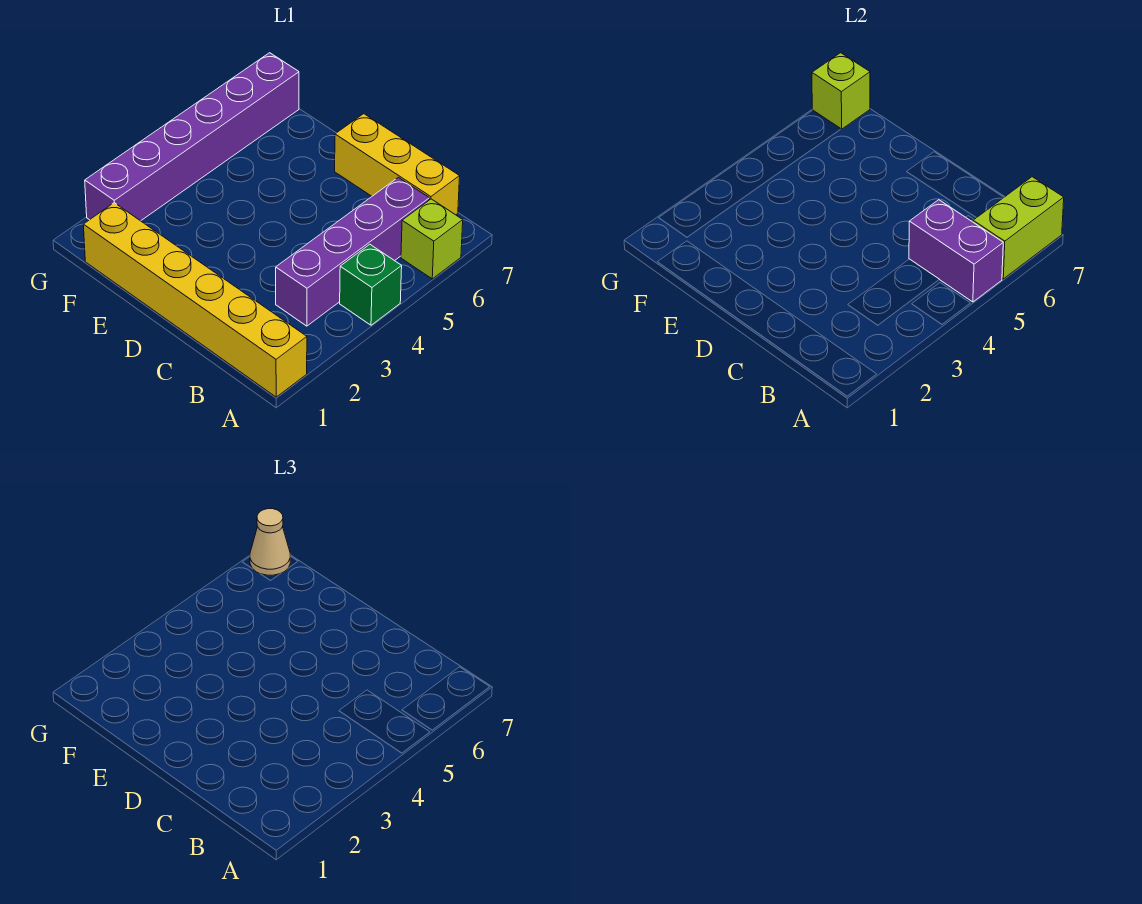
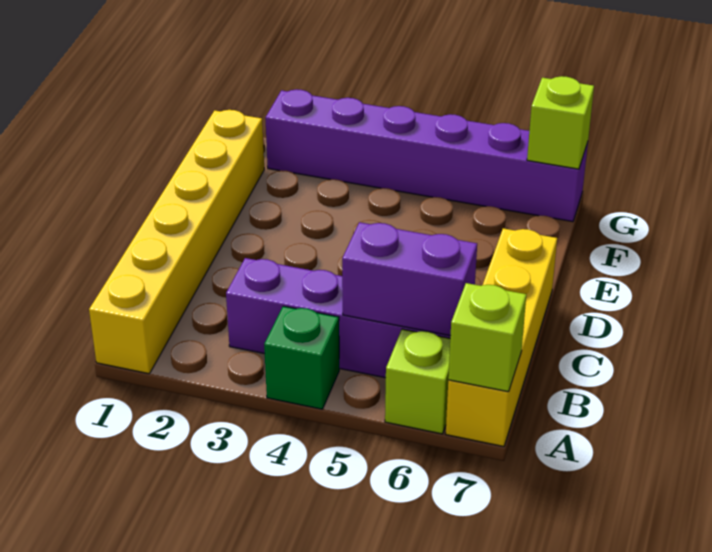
purple brick A5:B5 level 2 -> purple brick B5:B6 level 2
lime brick A6:A7 level 2 -> lime brick A7 level 2
yellow brick B7:D7 level 1 -> yellow brick A7:D7 level 1
tan cone G7 level 3 -> none

